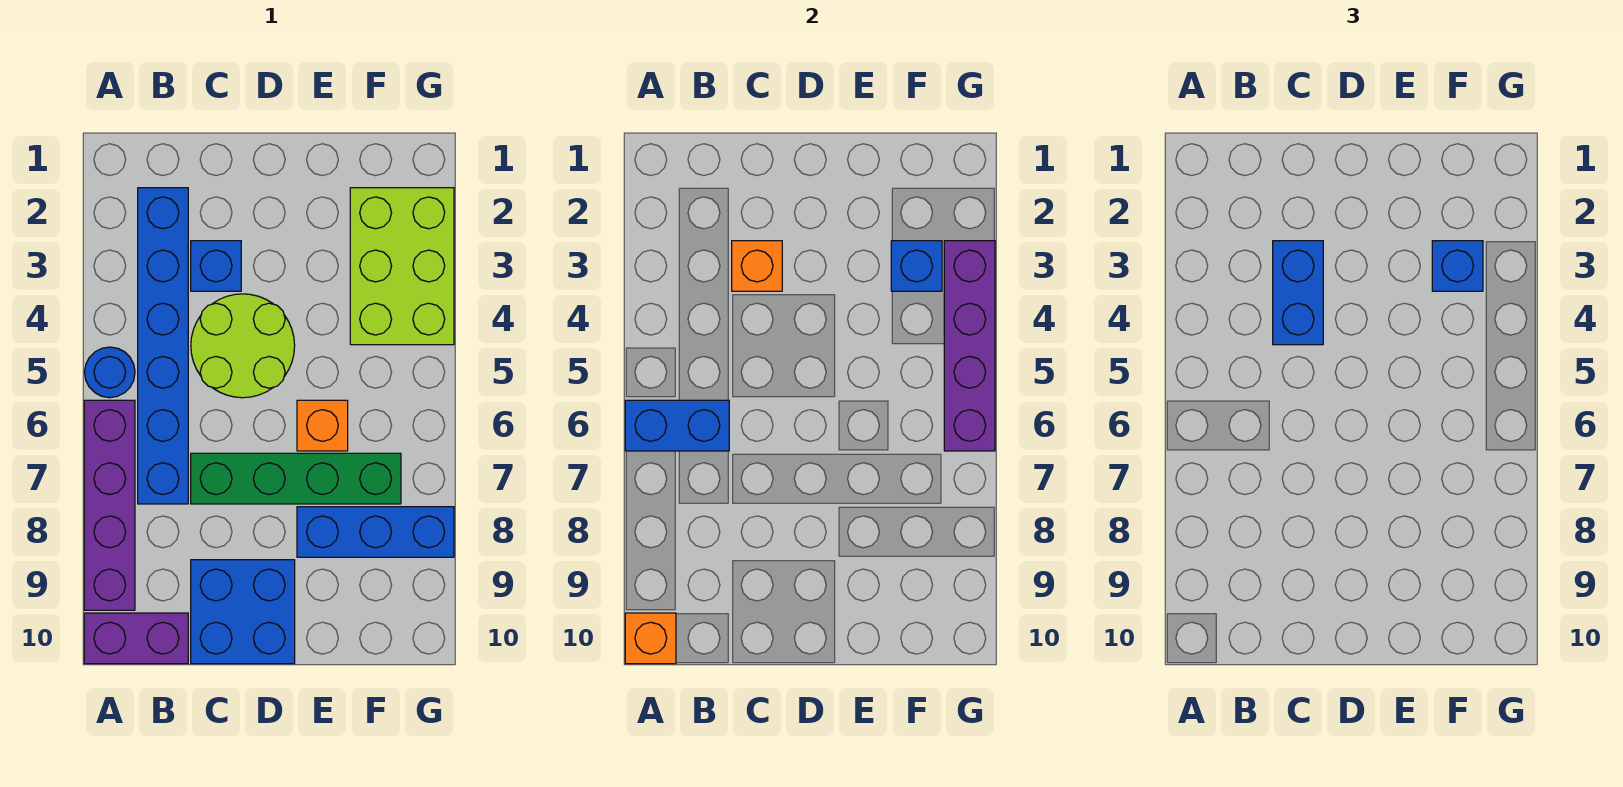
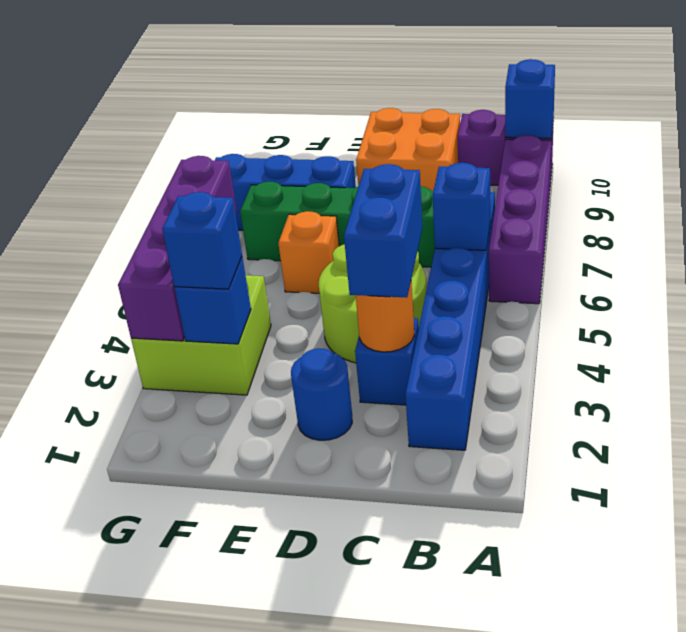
blue round brick A5 level 1 -> blue round brick D2 level 1
blue brick A6:B6 level 2 -> blue brick B6 level 2
orange brick A10 level 2 -> blue brick A10 level 2
orange brick C3 level 2 -> orange round brick C3 level 2
blue brick C9:D10 level 1 -> orange brick C9:D10 level 1
lime brick F2:G4 level 1 -> lime brick F3:G4 level 1

